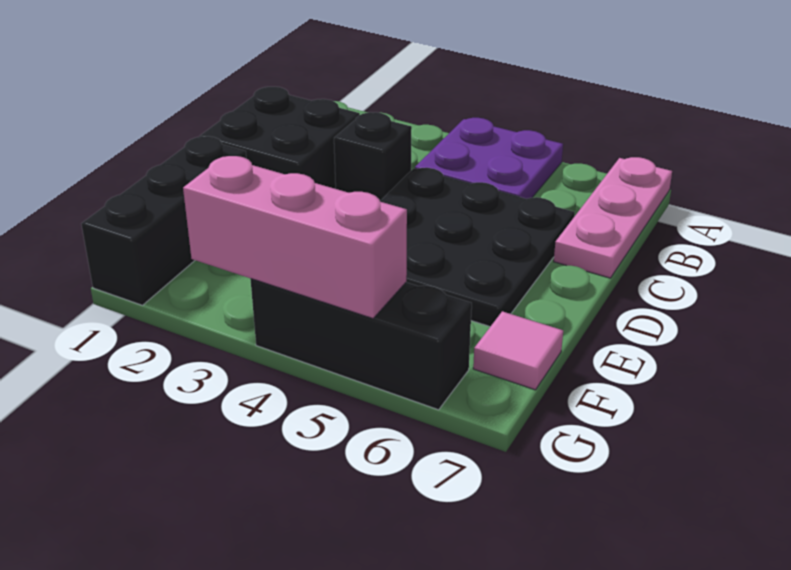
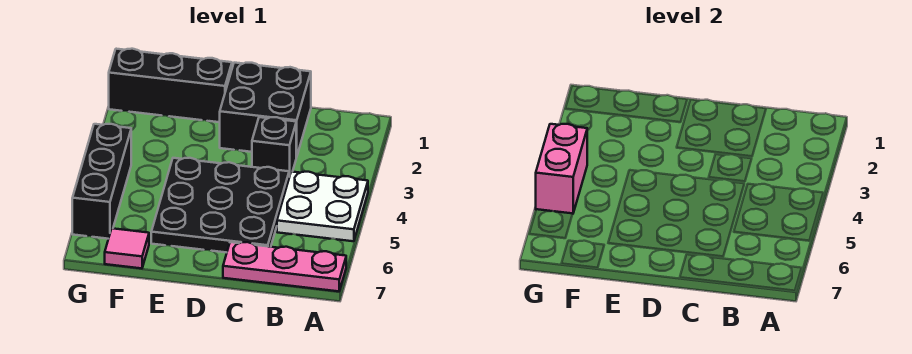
purple plate A4:B5 level 1 -> white plate A4:B5 level 1
pink brick G3:G5 level 2 -> pink brick G4:G5 level 2

